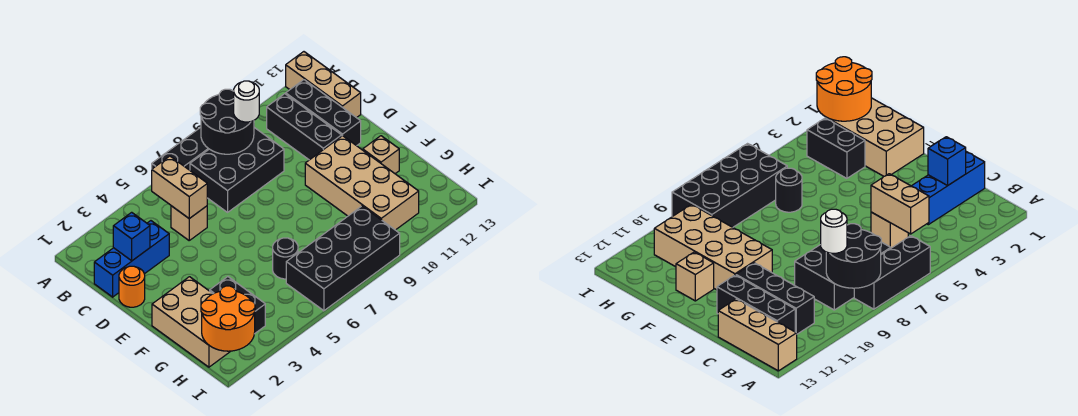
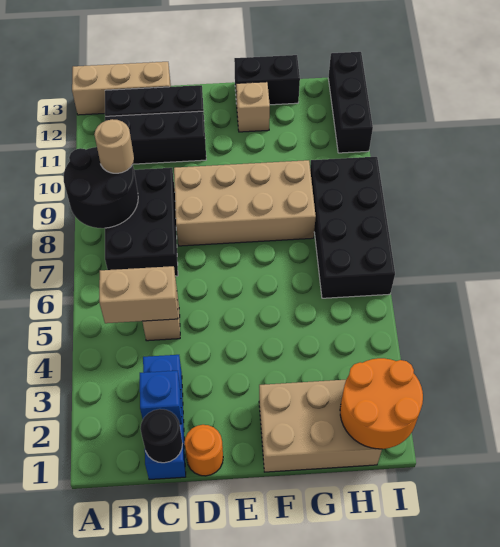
black brick A6:A8 level 1 -> black brick I11:I13 level 1
white round brick B9 level 3 -> tan round brick B9 level 3
tan brick E10:H11 level 1 -> tan brick D8:G9 level 1
black brick G3:H3 level 1 -> black brick F13:G13 level 1
black round brick G6 level 1 -> black round brick C1 level 2

